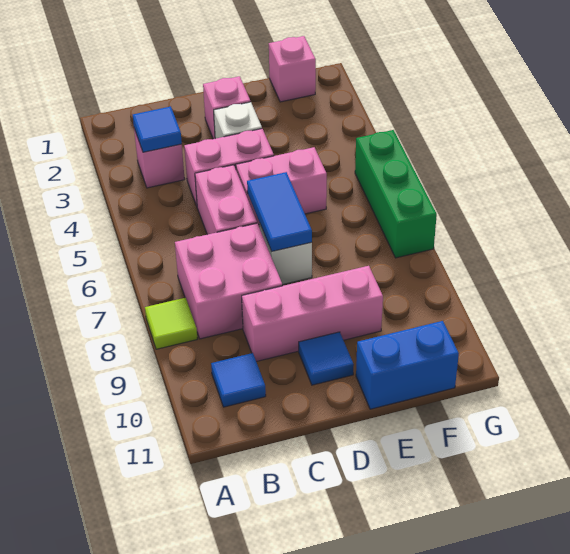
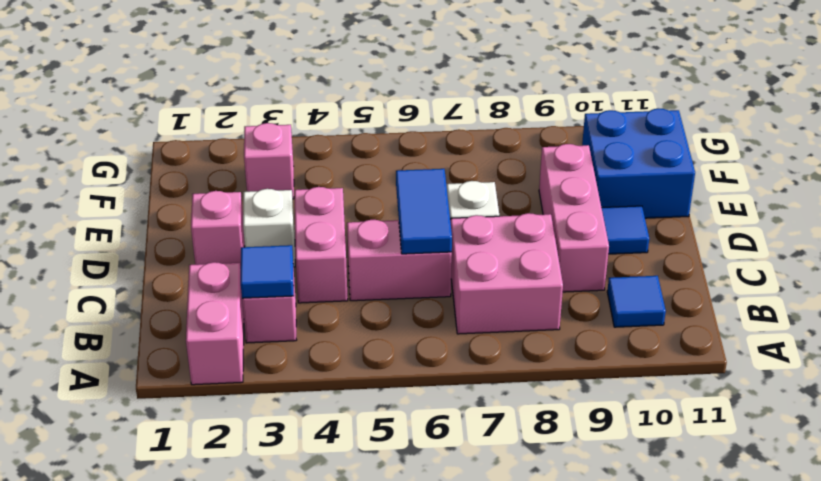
lime tile A8 level 1 -> none
pink brick D5:E5 level 1 -> pink brick A2:B2 level 1
blue tile D6:D7 level 2 -> blue tile C6:D6 level 2
blue brick E11:F11 level 1 -> blue brick E10:F11 level 1
pink brick F1 level 1 -> pink brick F3 level 1
green brick G5:G7 level 1 -> none

